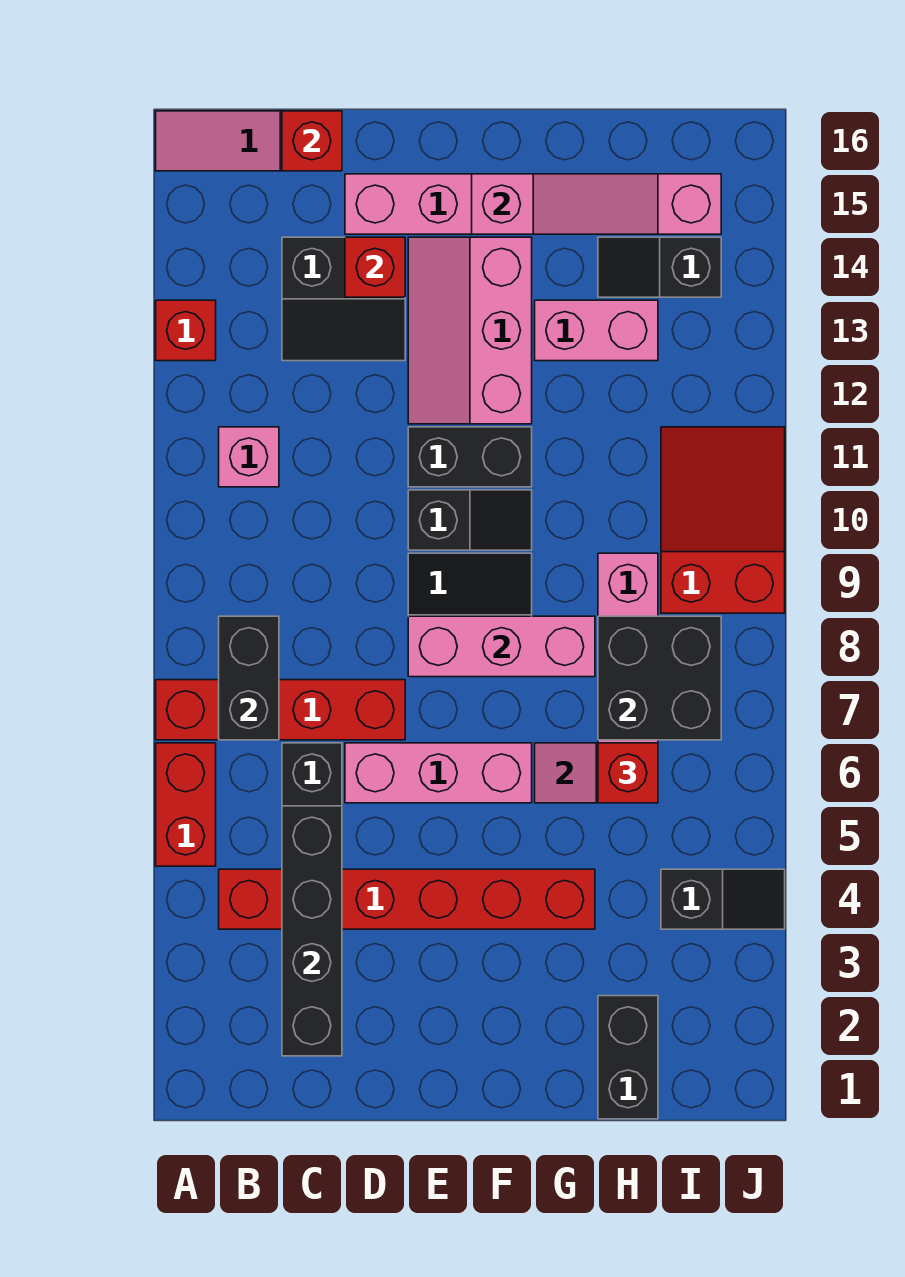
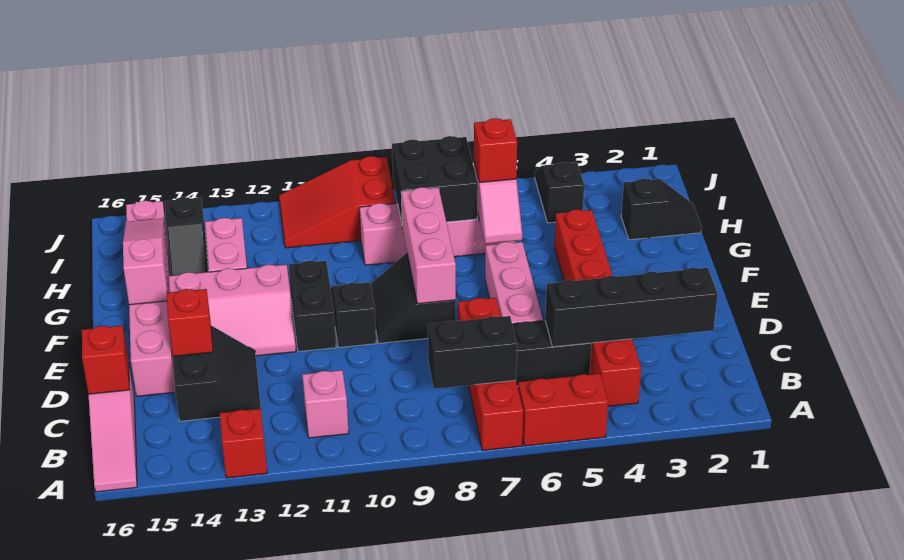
black brick H1:H2 level 1 -> black slope H1:H2 level 1 top 2

